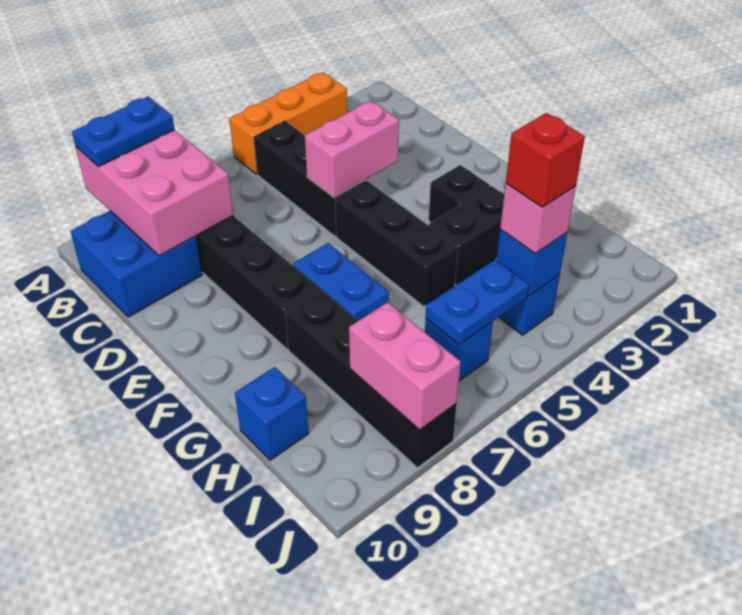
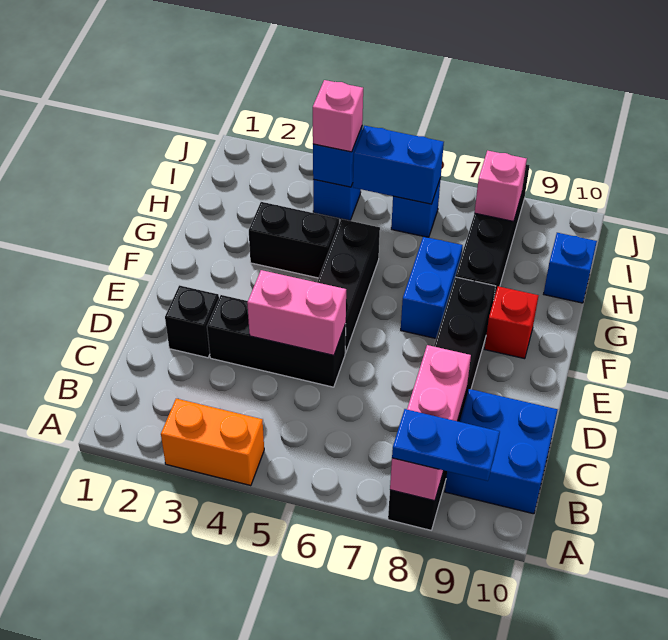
orange brick A3:A5 level 1 -> orange brick A3:A4 level 1
pink brick A8:C9 level 2 -> pink brick A8:C8 level 2
black brick B5:D5 level 1 -> black brick D3:D5 level 1
black brick F3 level 1 -> black brick D2 level 1
red brick I4 level 4 -> red brick F9 level 1
blue plate I5:I6 level 2 -> blue brick I5:I6 level 2
pink brick I8:J8 level 2 -> pink brick I8 level 2

